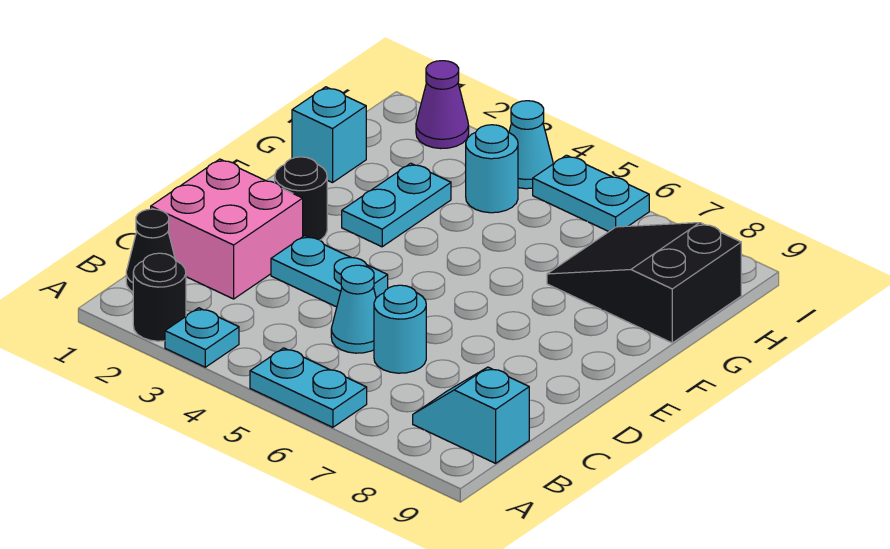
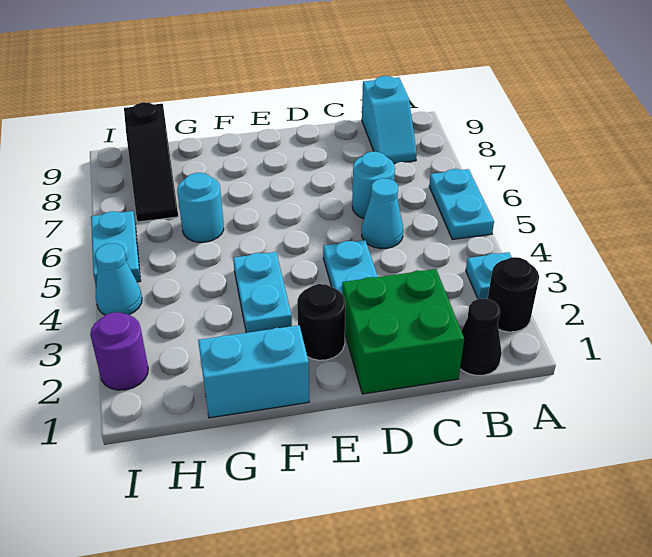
pink brick C1:D2 level 1 -> green brick C1:D2 level 1
cyan plate F3:G3 level 1 -> cyan plate F3:F4 level 1
cyan brick G1 level 1 -> cyan brick F1:G1 level 1
black slope G7:H9 level 1 top 9 -> black slope H7:H9 level 1 top 9
cyan round brick H4 level 1 -> cyan round brick G6 level 1
purple cone I2 level 1 -> purple round brick I2 level 1

